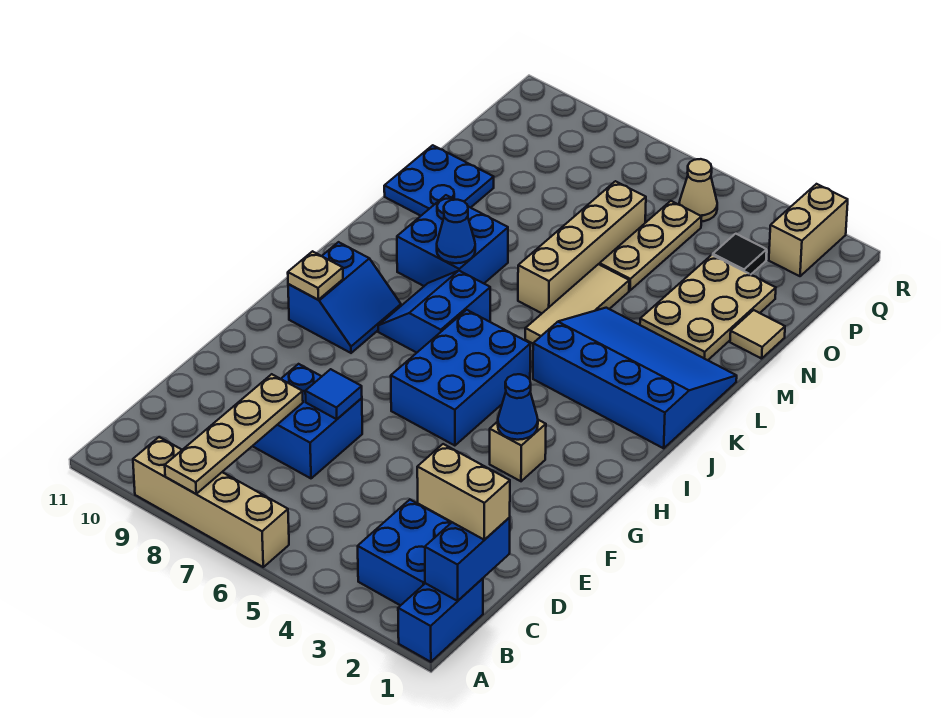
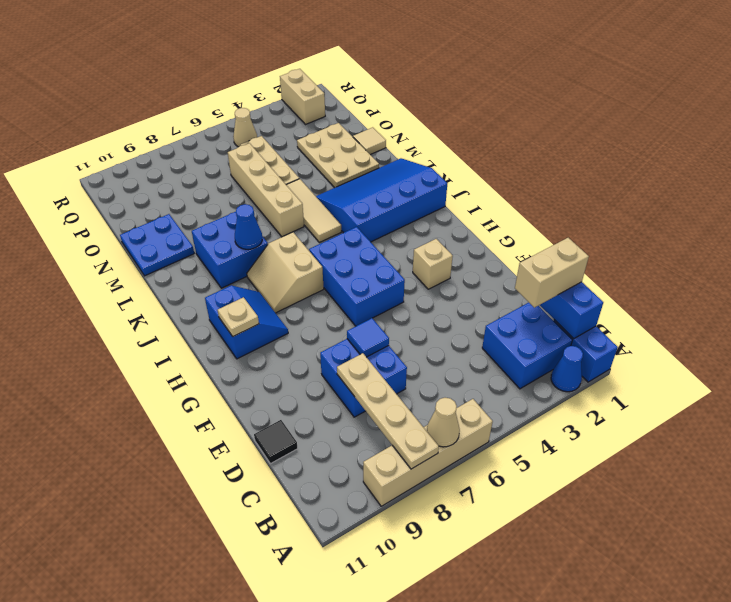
none -> tan cone A7 level 2
blue cone G3 level 2 -> blue cone A2 level 1
blue slope I7:J8 level 1 top 7 -> tan slope I7:J8 level 1 top 7
black tile P3 level 1 -> black tile D11 level 1

